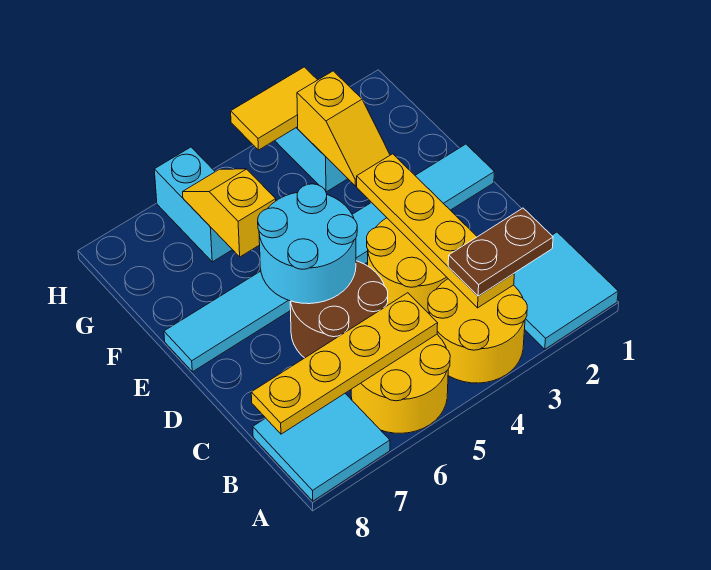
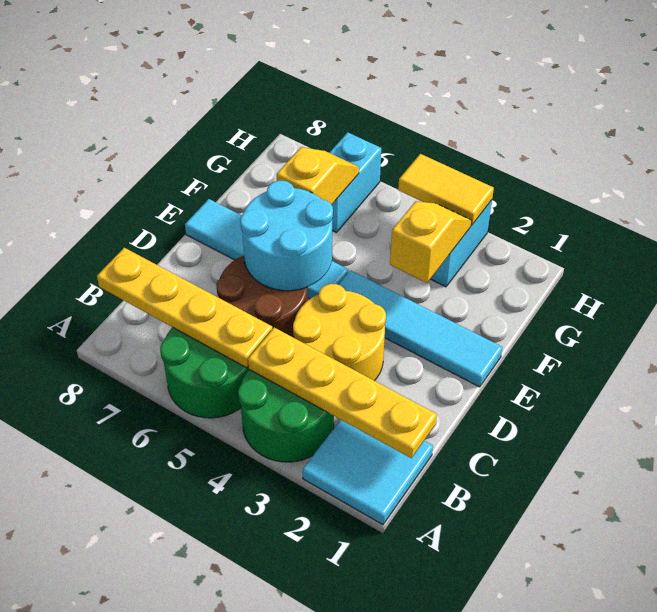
yellow round brick A3:B4 level 1 -> green round brick A3:B4 level 1
yellow round brick A5:B6 level 1 -> green round brick A5:B6 level 1
cyan tile A7:B8 level 1 -> none
brown plate B2:B3 level 3 -> none
yellow plate B3:E3 level 2 -> yellow plate B1:B4 level 2
yellow slope F3:G3 level 2 top G -> yellow slope F3:G3 level 2 top F

